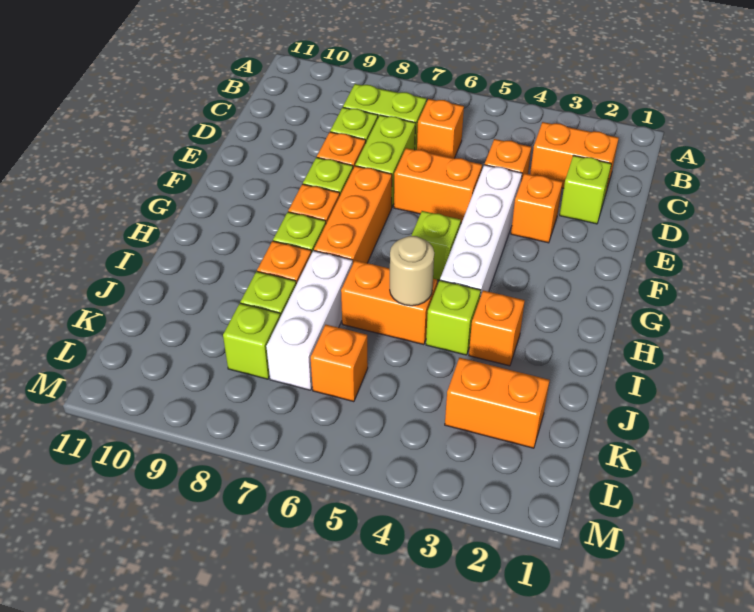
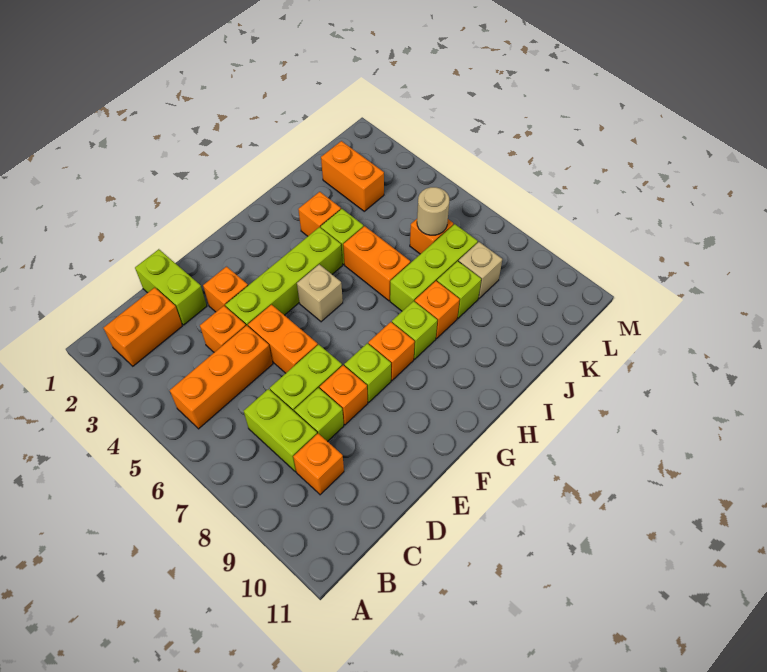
orange brick C2:C3 level 1 -> orange brick B2:C2 level 1
orange brick C6 level 1 -> orange brick C9 level 1
lime brick D2 level 1 -> lime brick D1:D2 level 1
white brick E4:H4 level 1 -> lime brick E4:H4 level 1
orange brick F7:H7 level 1 -> orange brick B5:D5 level 1
lime brick G5 level 1 -> tan brick G5 level 1
tan round brick I5 level 2 -> tan round brick K6 level 2
white brick I7:K7 level 1 -> lime brick I7:K7 level 1
lime brick K8 level 1 -> tan brick K8 level 1

